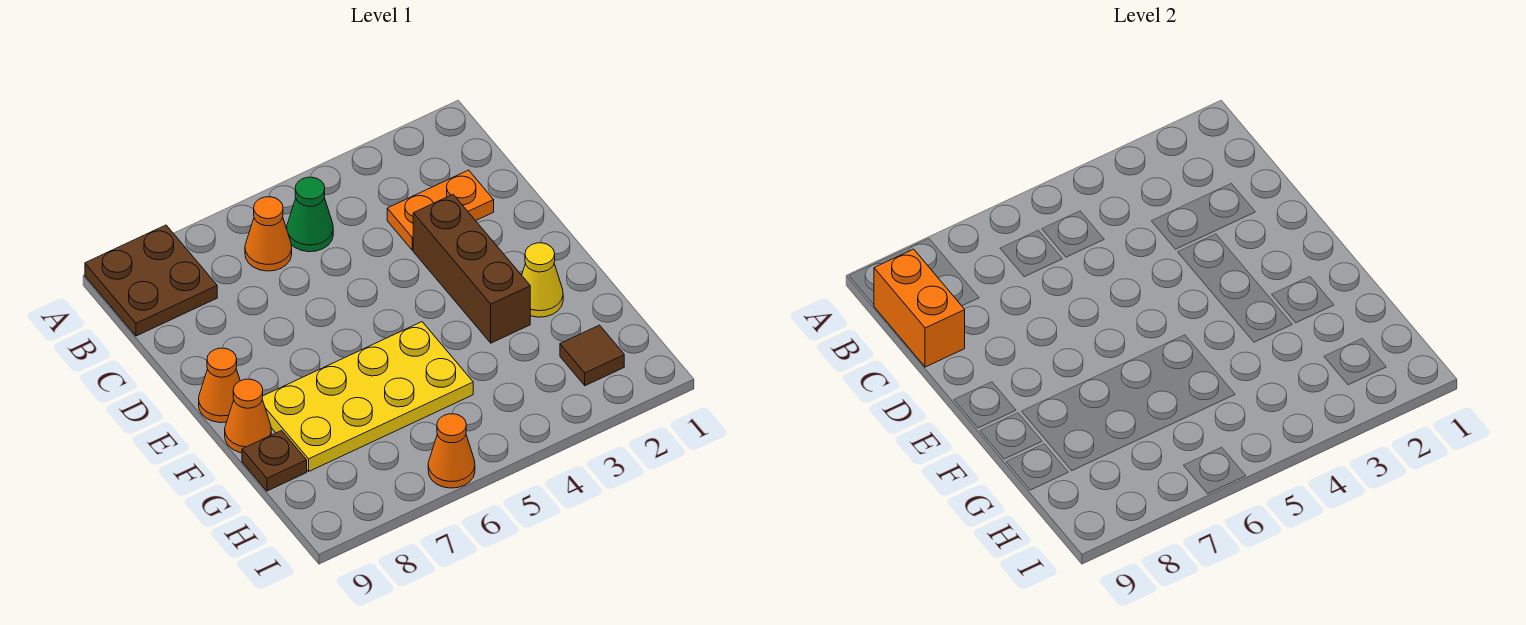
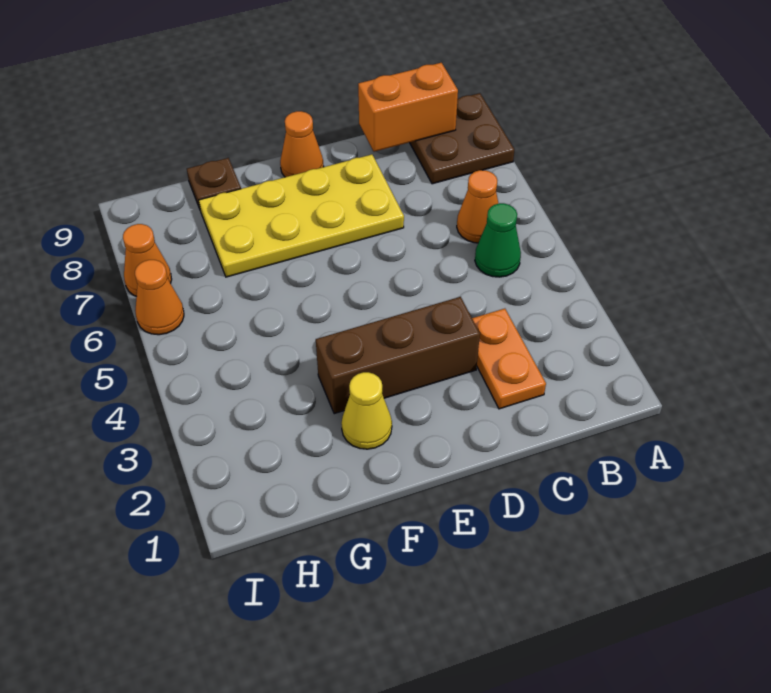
yellow plate F5:G8 level 1 -> yellow plate D7:G8 level 1
orange cone F9 level 1 -> orange cone I7 level 1
brown tile H2 level 1 -> none

